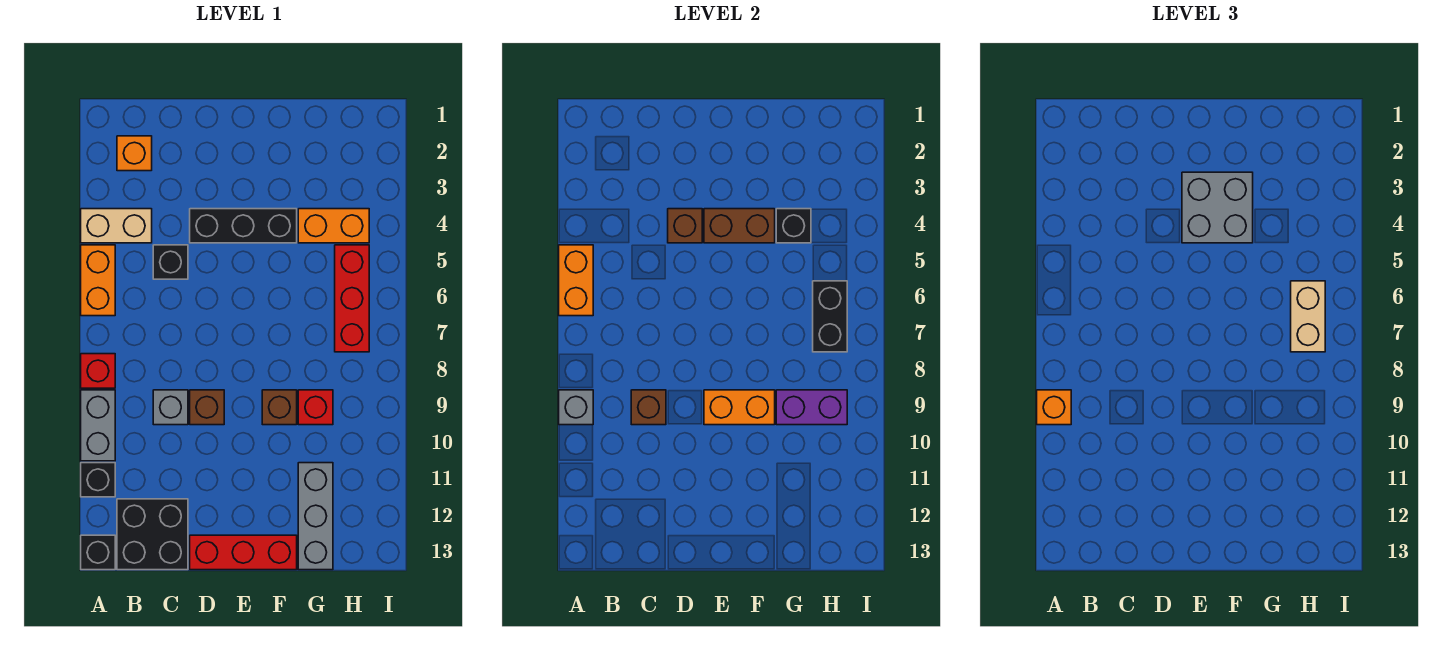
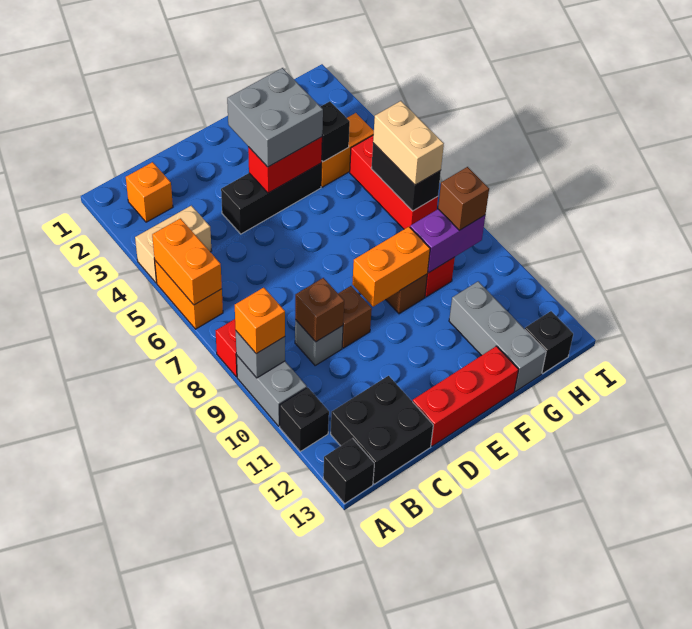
black brick C5 level 1 -> black brick H13 level 1
brown brick D4 level 2 -> brown brick H9 level 3
brown brick E4:F4 level 2 -> red brick E4:F4 level 2

